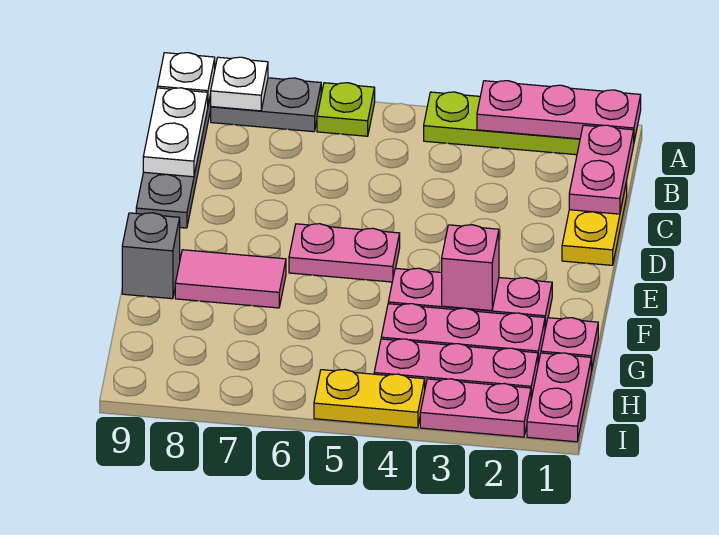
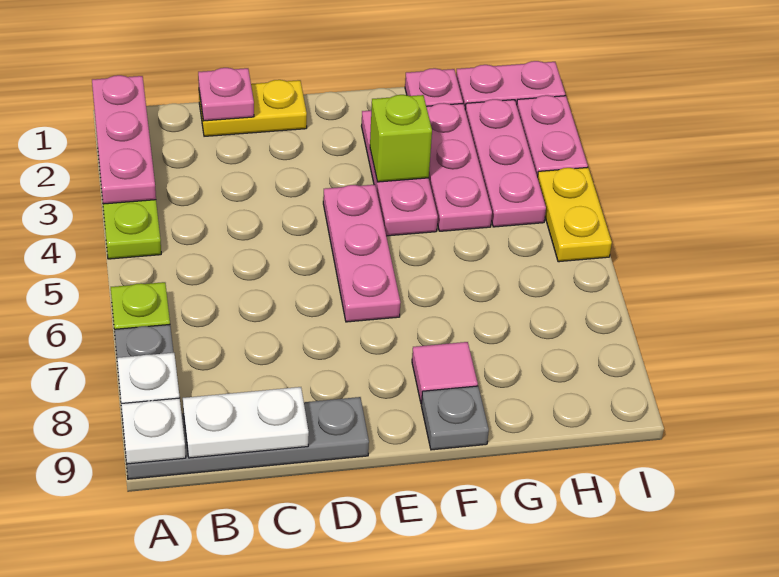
pink plate B1:C1 level 2 -> pink plate C1 level 2
pink plate E5:E6 level 1 -> pink plate E4:E6 level 1
pink brick F3 level 2 -> lime brick F3 level 2
pink tile F7:F8 level 1 -> pink tile F8 level 1
grey brick F9 level 1 -> grey plate F9 level 1

